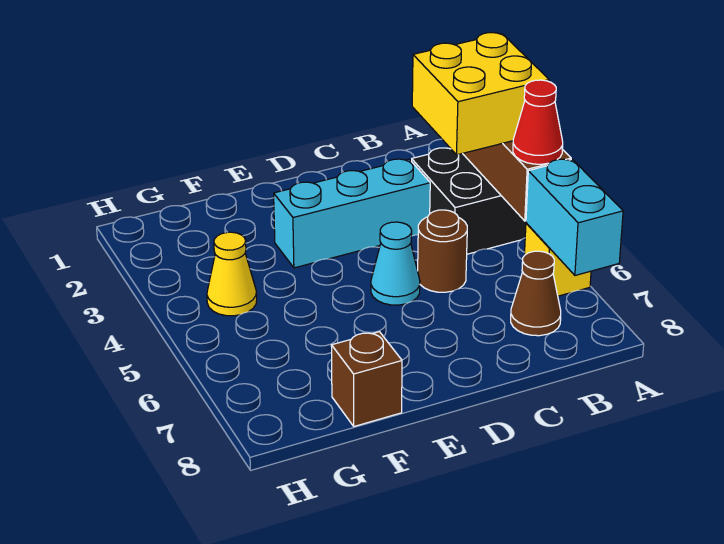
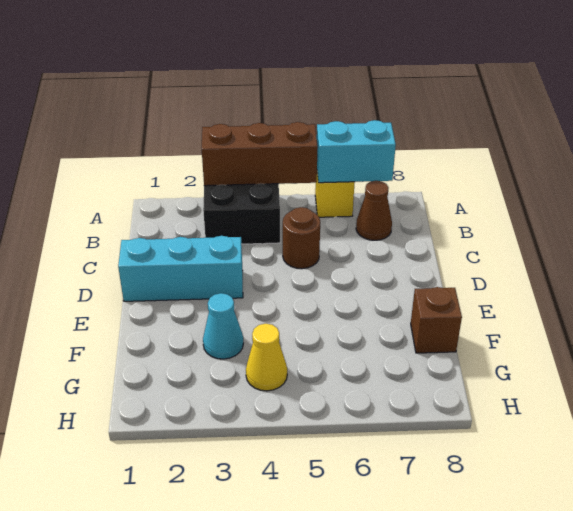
yellow brick A3:B4 level 3 -> none
red cone A5 level 3 -> none
cyan brick C3:E3 level 1 -> cyan brick D1:D3 level 1
cyan cone D5 level 1 -> cyan cone F3 level 1

